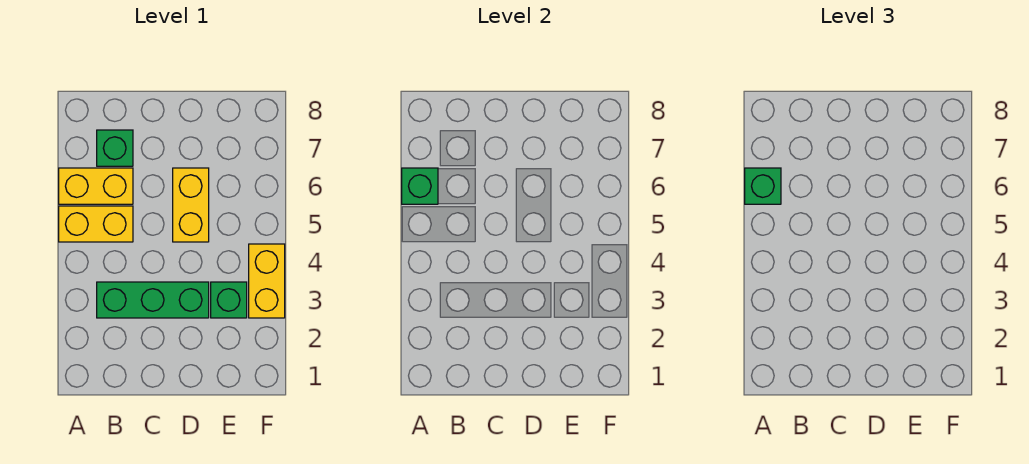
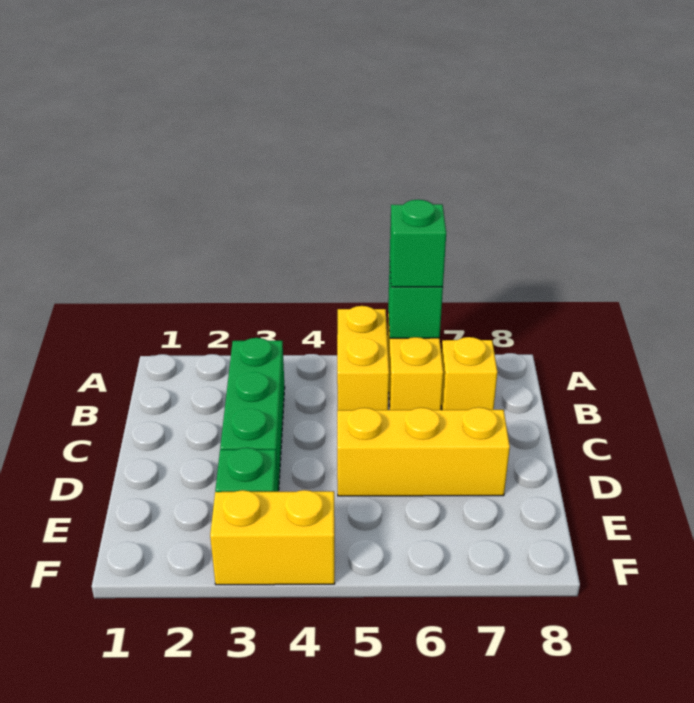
green brick B7 level 1 -> yellow brick B7 level 1
yellow brick D5:D6 level 1 -> yellow brick D5:D7 level 1

